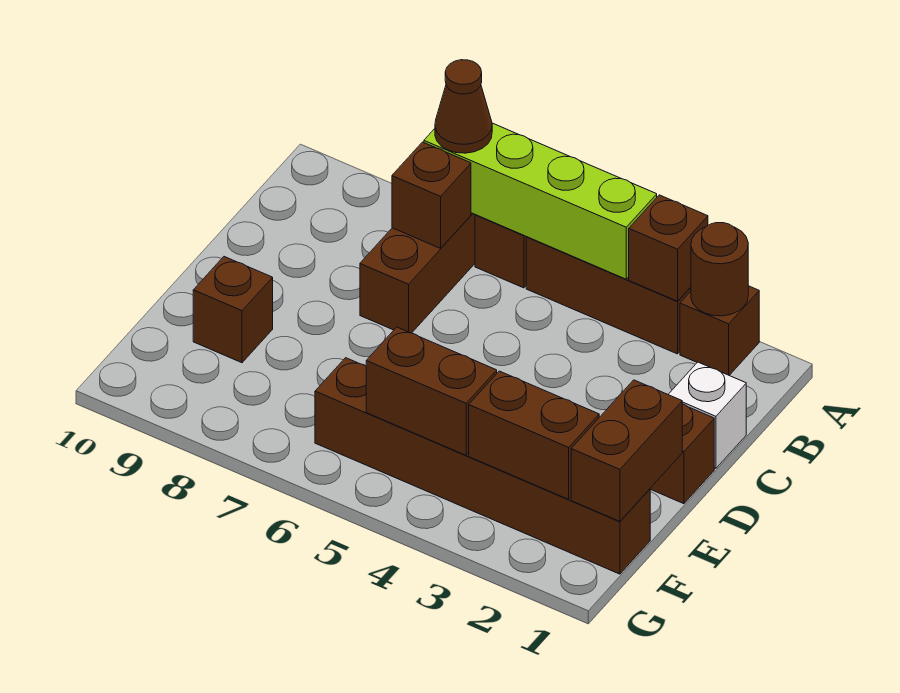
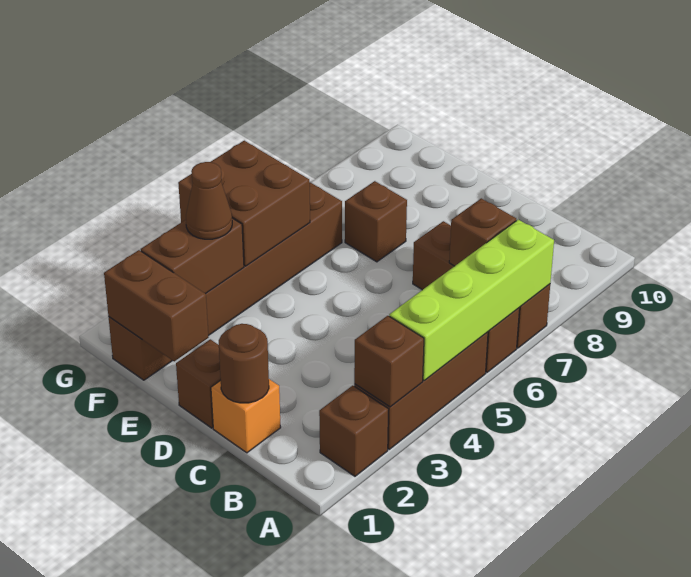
brown round brick A2 level 2 -> brown round brick C1 level 2
brown cone A7 level 3 -> brown cone F3 level 3
white brick C1 level 1 -> orange brick C1 level 1
brown brick E9 level 1 -> brown brick E7 level 1
brown brick F4:F5 level 2 -> brown brick F4:G5 level 2

